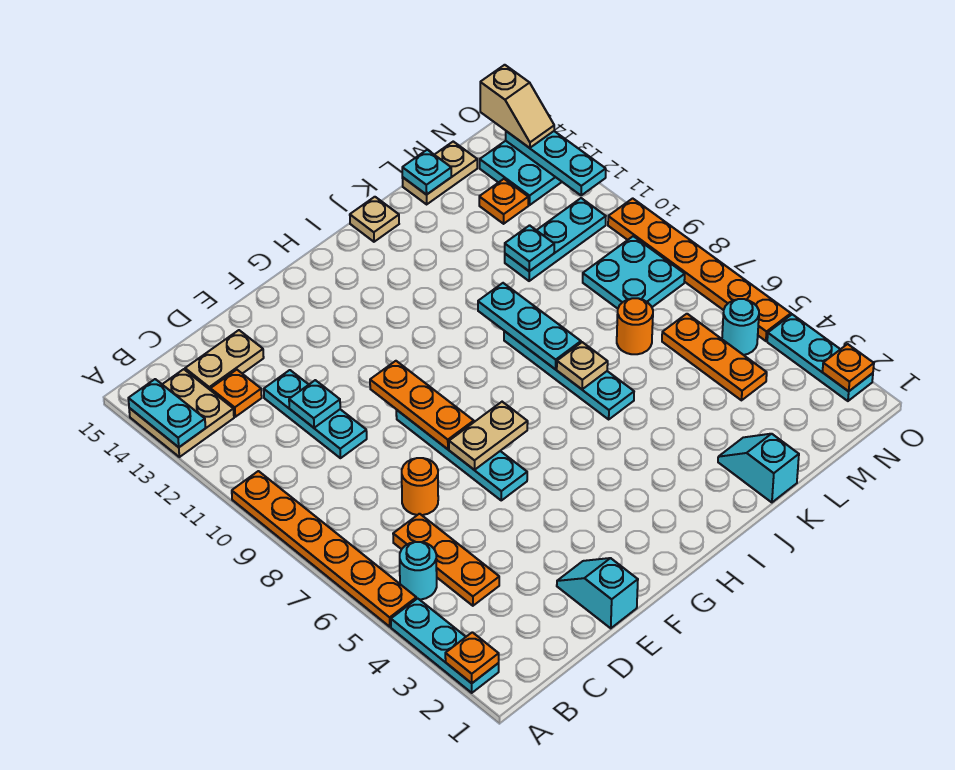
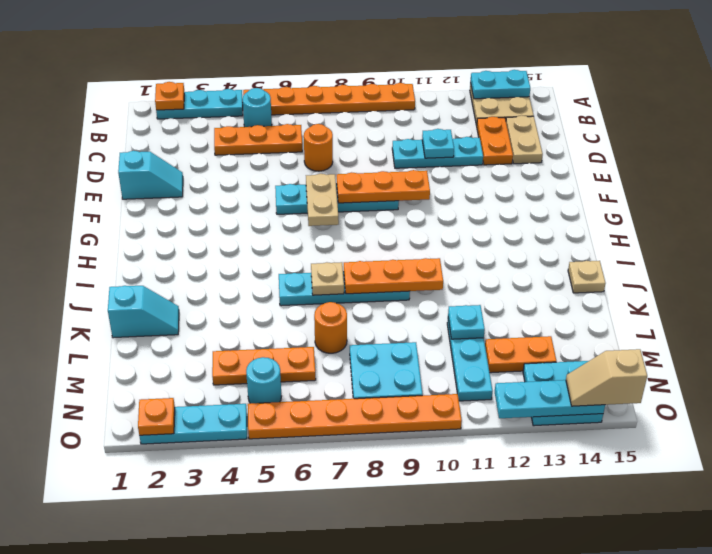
orange plate C13 level 1 -> orange plate C13:D13 level 1
cyan plate J8:J10 level 2 -> orange plate J8:J10 level 2
tan plate L15:M15 level 1 -> none
cyan plate L15 level 2 -> none
orange plate M13 level 1 -> orange plate M12:M13 level 1

